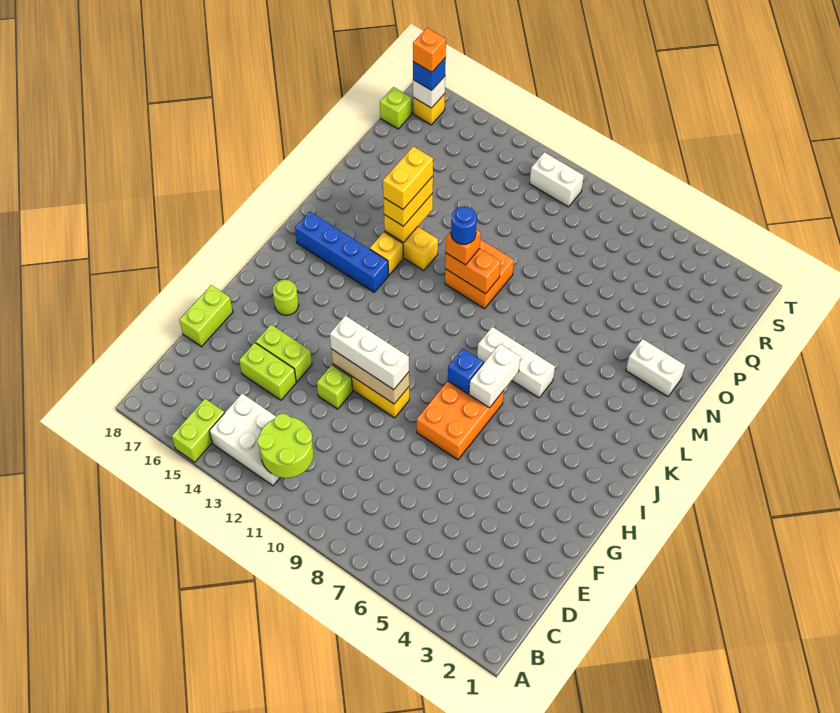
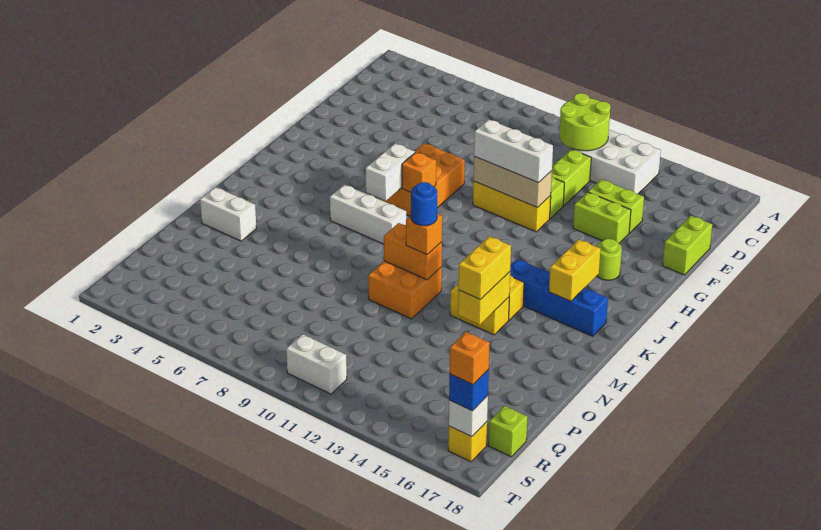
lime brick A15:B15 level 1 -> lime brick D12:E12 level 1
blue brick I8 level 2 -> orange brick I8 level 2
yellow brick M14:N14 level 4 -> yellow brick J16:K16 level 2

